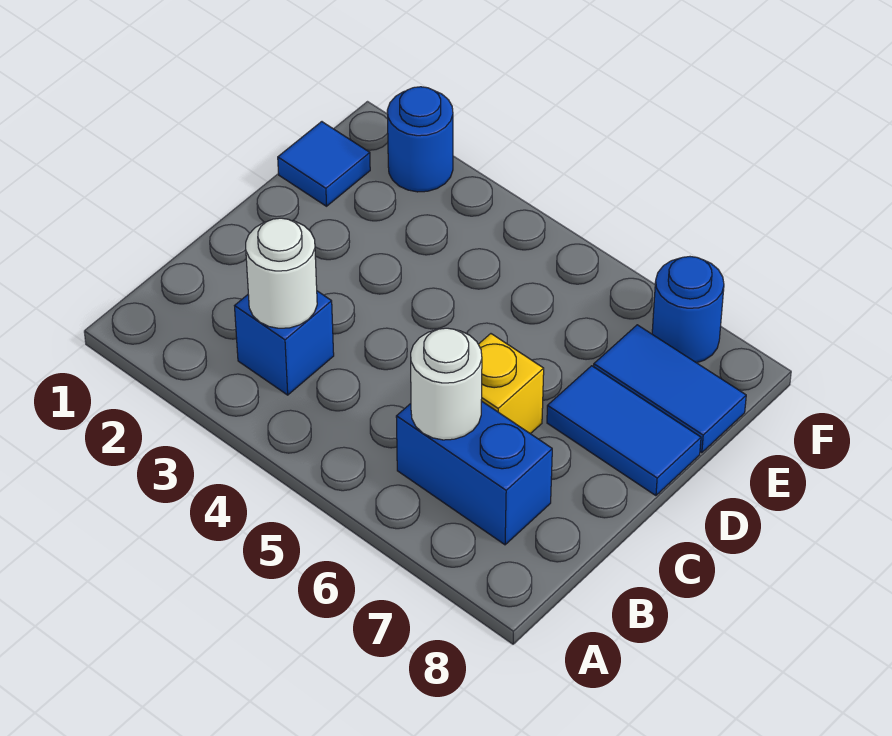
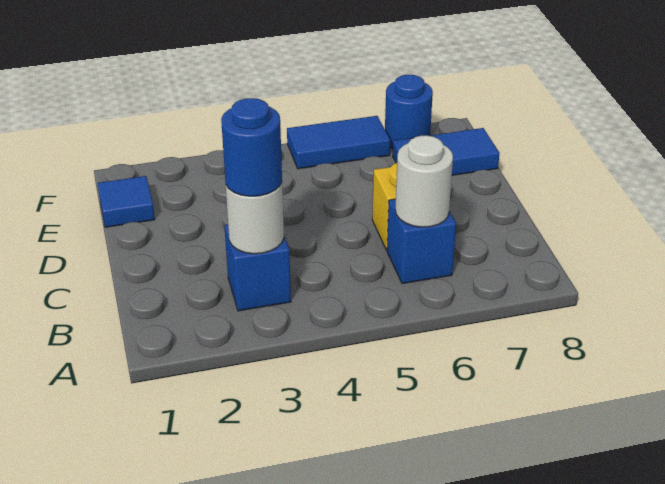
blue brick B6:B7 level 1 -> blue brick B6 level 1
blue tile D7:D8 level 1 -> blue tile F5:F6 level 1
blue round brick F2 level 1 -> blue round brick B3 level 3

